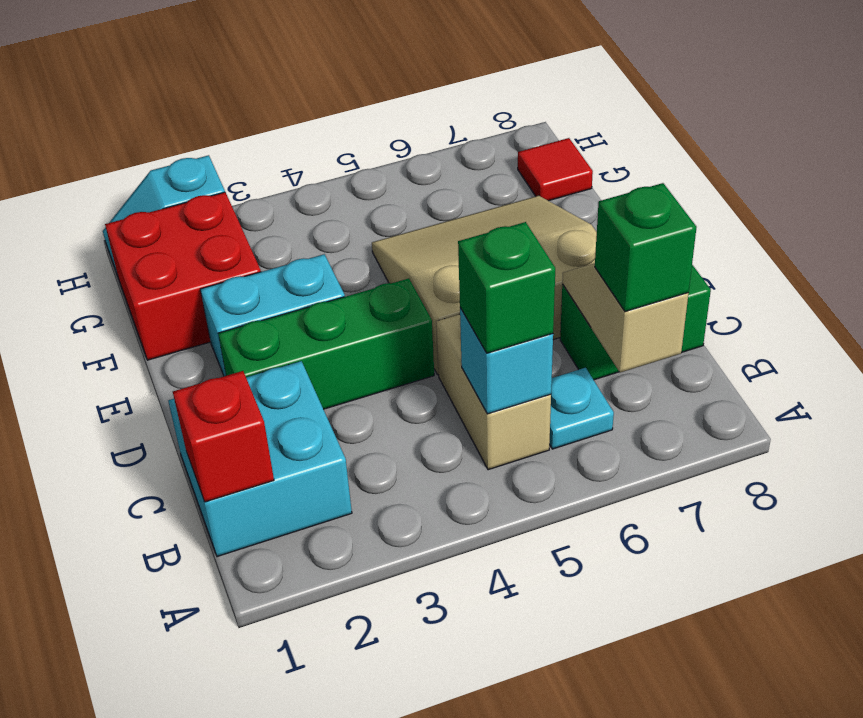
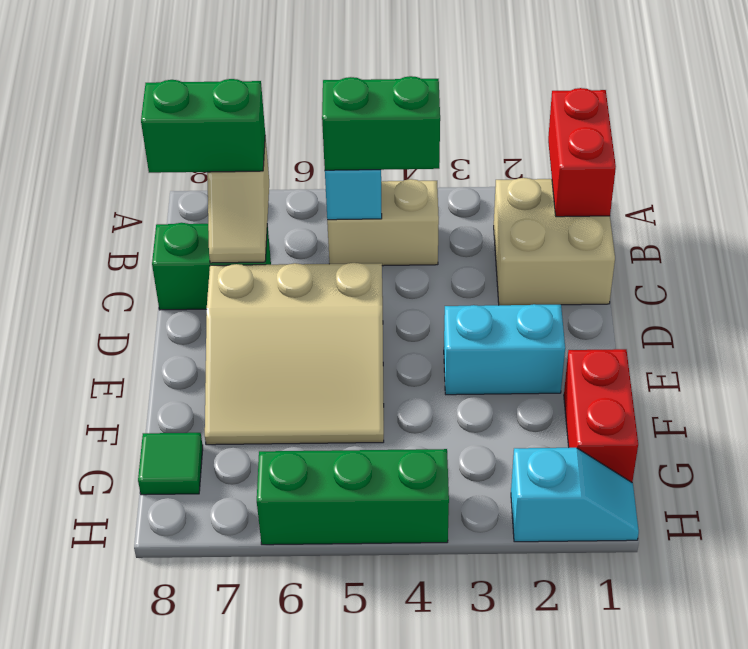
cyan brick B1:C2 level 1 -> tan brick B1:C2 level 1
red brick B1 level 2 -> red brick A1:B1 level 2
tan brick B5:C5 level 1 -> tan brick B4:B5 level 1
green brick B5 level 3 -> green brick B4:B5 level 3
cyan plate B6 level 1 -> none
green brick B7 level 3 -> green brick B7:B8 level 3
green brick D2:D4 level 1 -> green brick H4:H6 level 1
red brick F1:G2 level 1 -> red brick F1:G1 level 1
red tile G8 level 1 -> green tile G8 level 1

